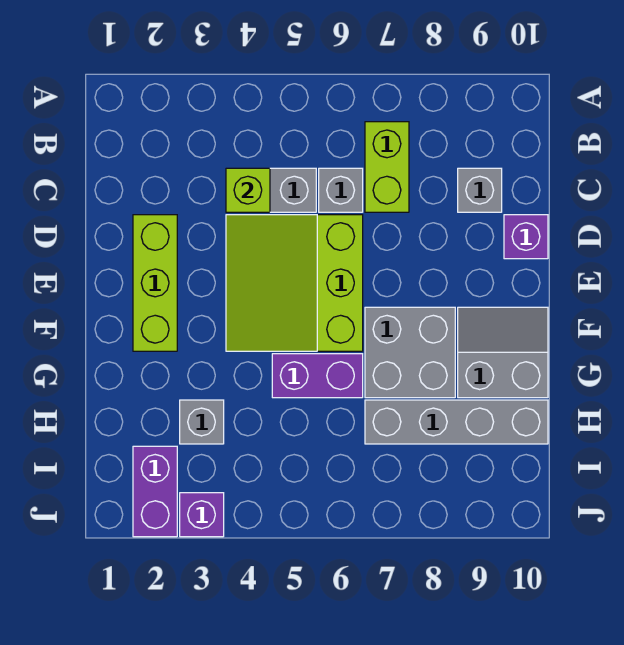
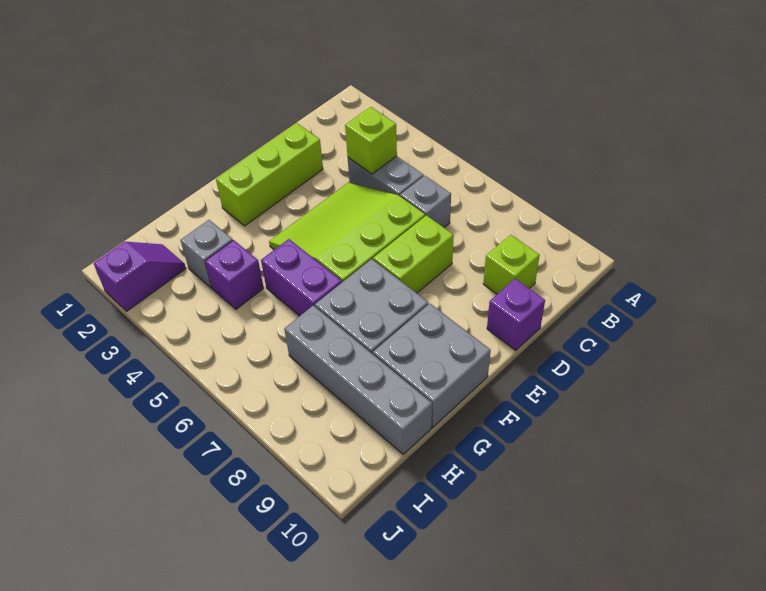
lime brick B7:C7 level 1 -> lime brick D7:E7 level 1
grey brick C9 level 1 -> lime brick C9 level 1
grey slope F9:G10 level 1 top G -> grey brick F9:G10 level 1
purple brick I2:J2 level 1 -> purple slope I2:J2 level 1 top J
purple brick J3 level 1 -> purple brick H4 level 1

